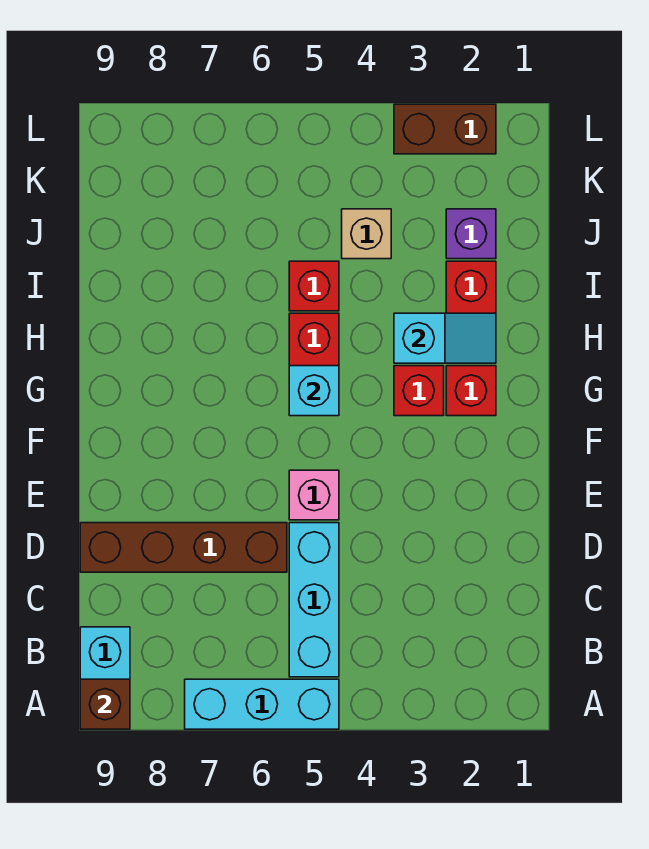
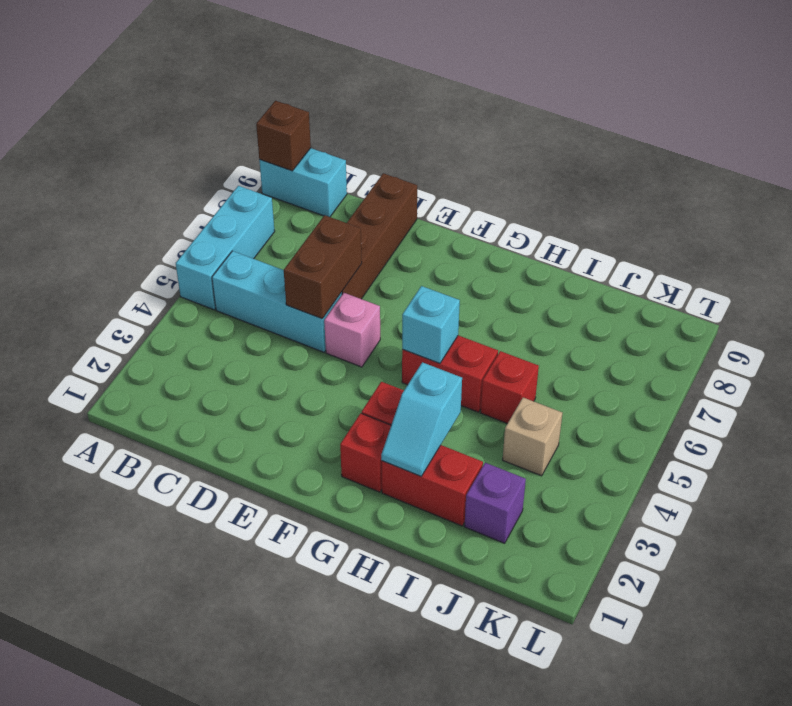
brown brick L2:L3 level 1 -> brown brick D5:D6 level 2

